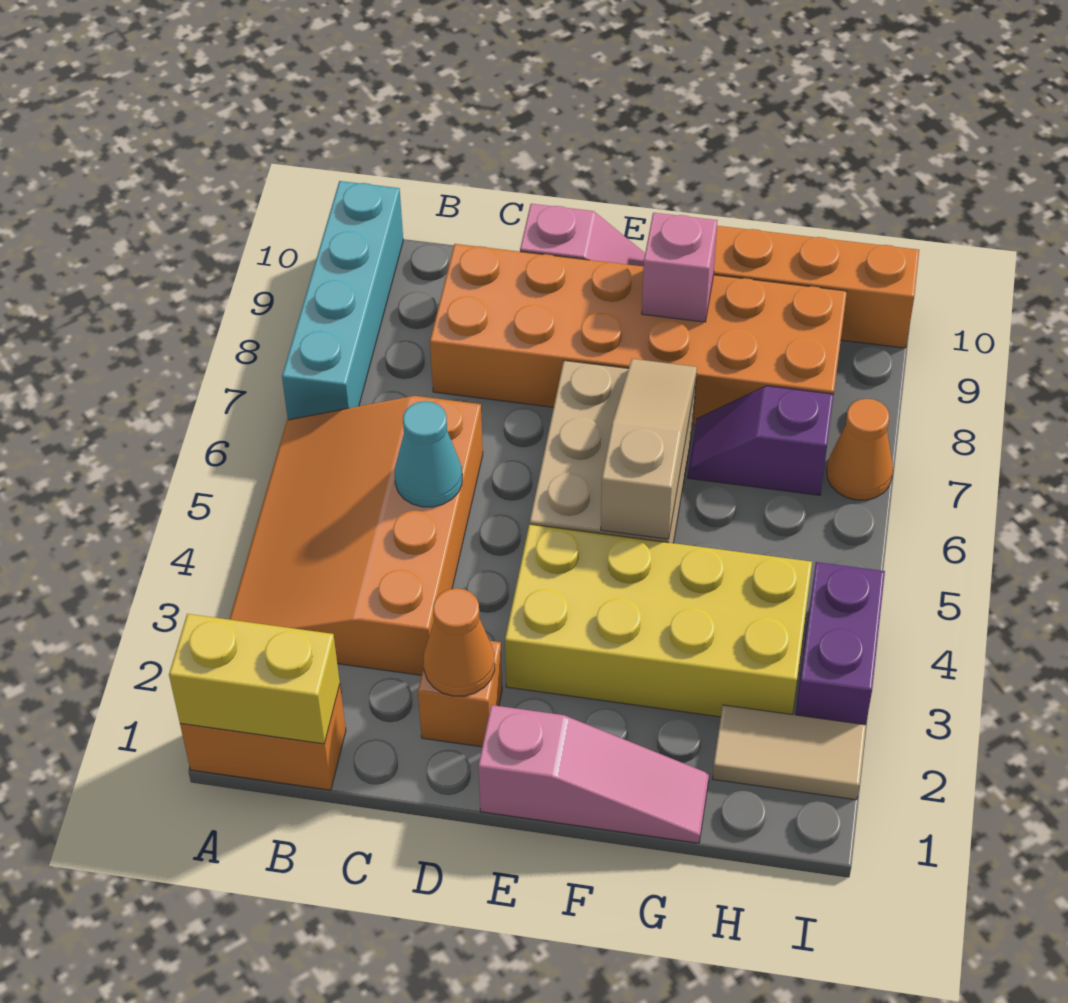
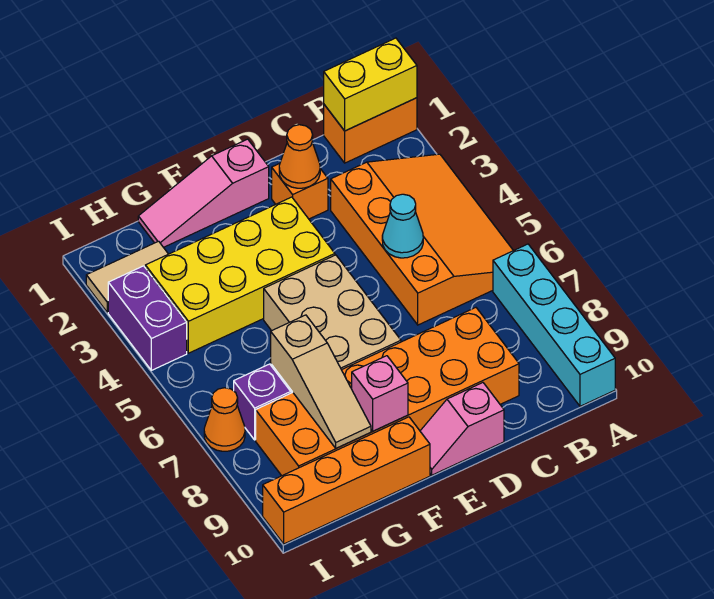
tan slope F5:F7 level 2 top 5 -> tan slope G7:G9 level 2 top 7

